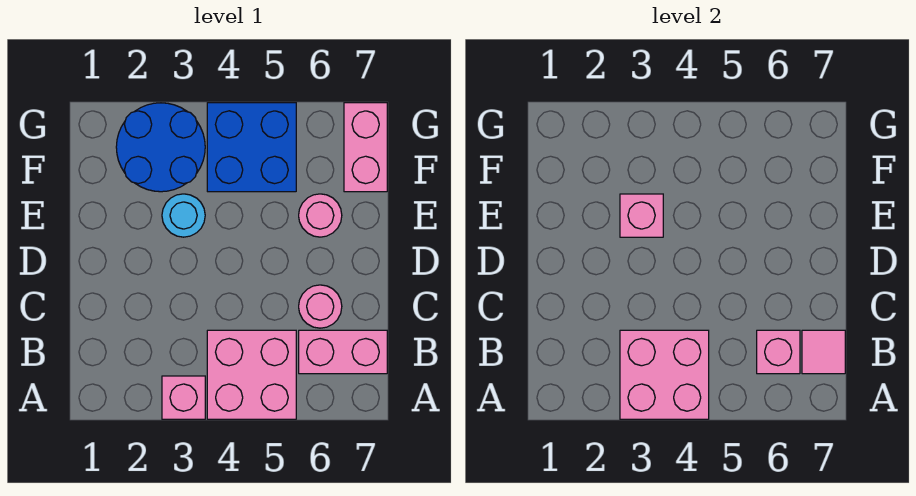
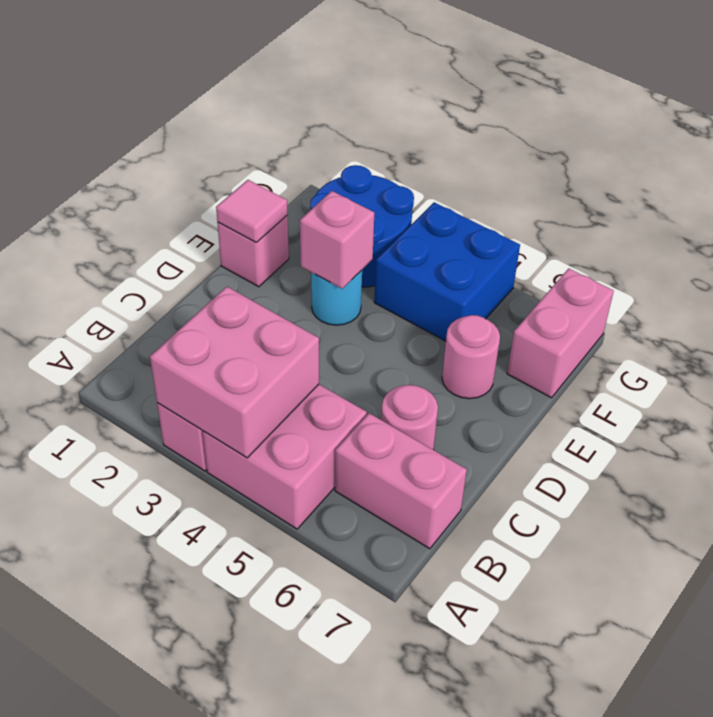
pink brick B6 level 2 -> pink brick E1 level 1
pink tile B7 level 2 -> pink tile E1 level 2

